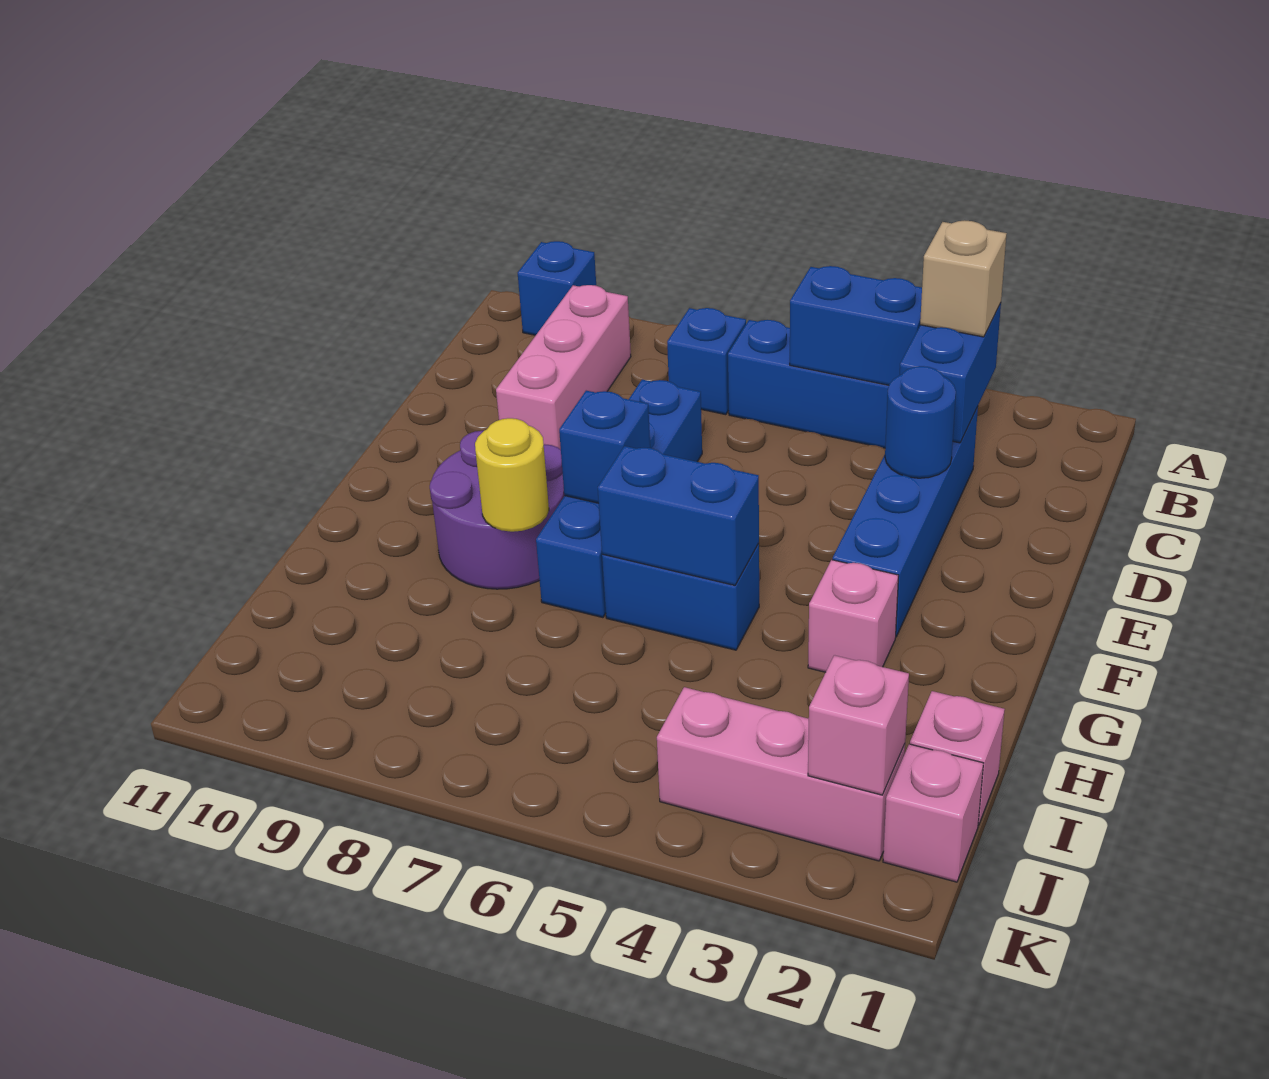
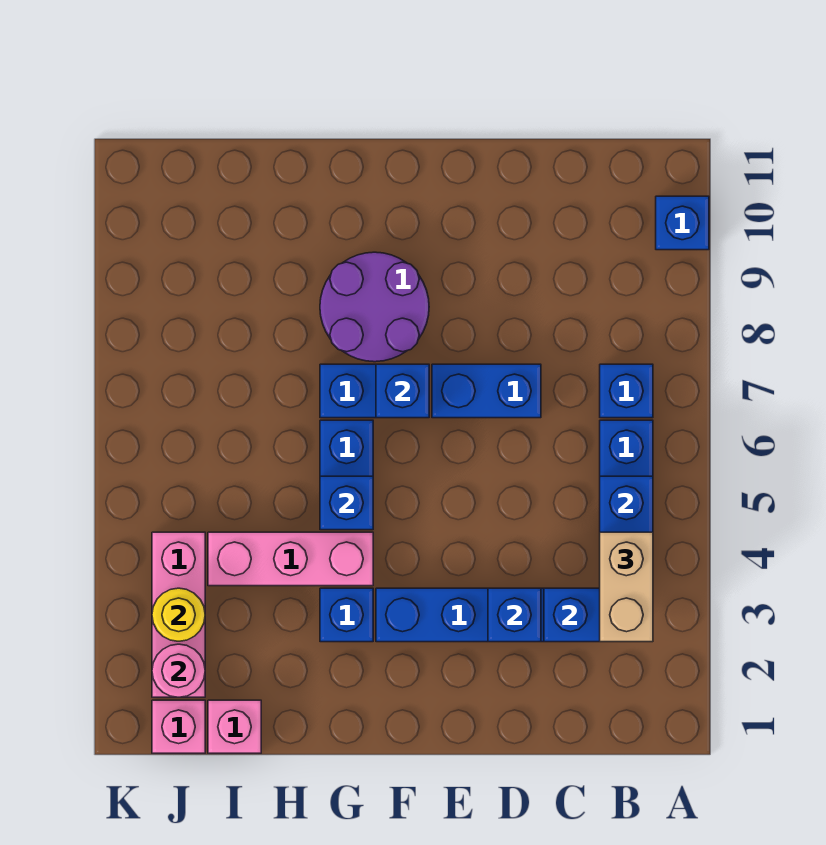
tan brick B3 level 3 -> tan brick B3:B4 level 3
pink brick B9:D9 level 1 -> pink brick G4:I4 level 1
blue round brick D3 level 2 -> blue brick D3 level 2
pink brick G3 level 1 -> blue brick G3 level 1
blue brick G5:G6 level 2 -> blue brick G5 level 2
yellow round brick G8 level 2 -> yellow round brick J3 level 2
pink brick J2 level 2 -> pink round brick J2 level 2

